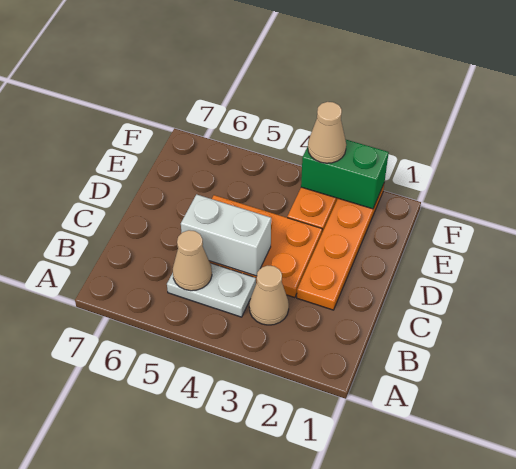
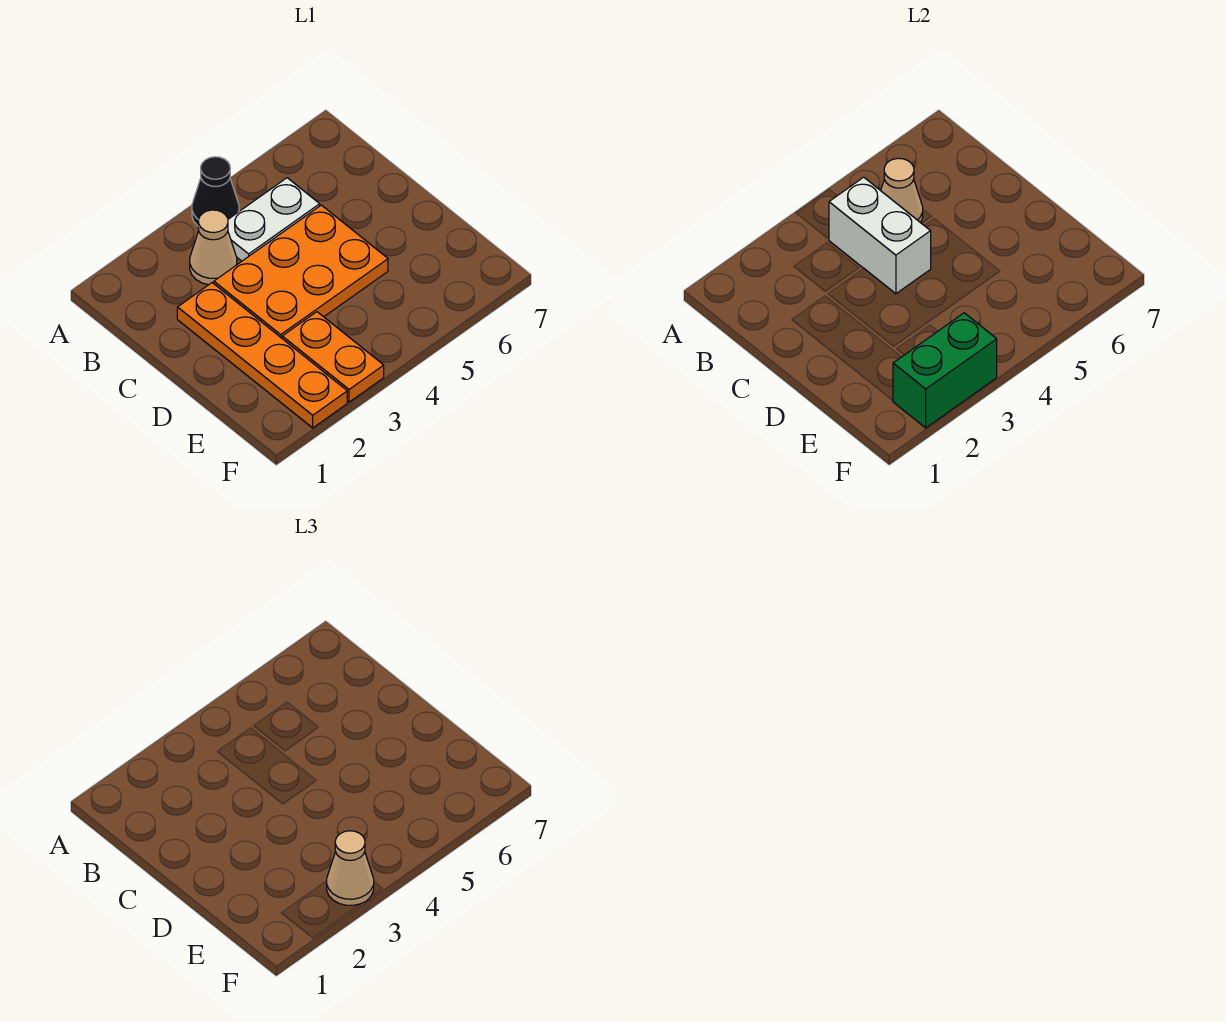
none -> black cone A4 level 1
white brick C4:C5 level 2 -> white brick B4:C4 level 2

